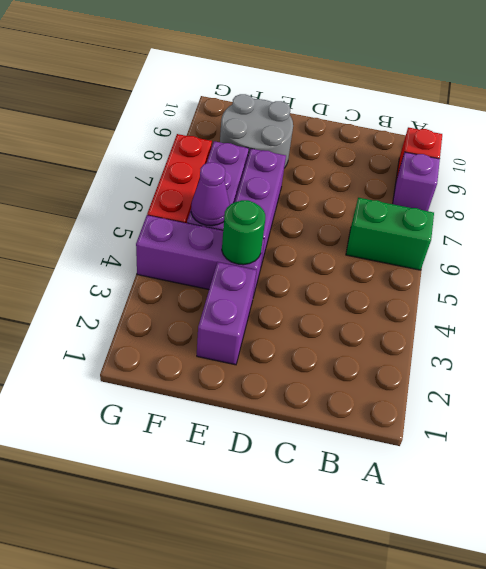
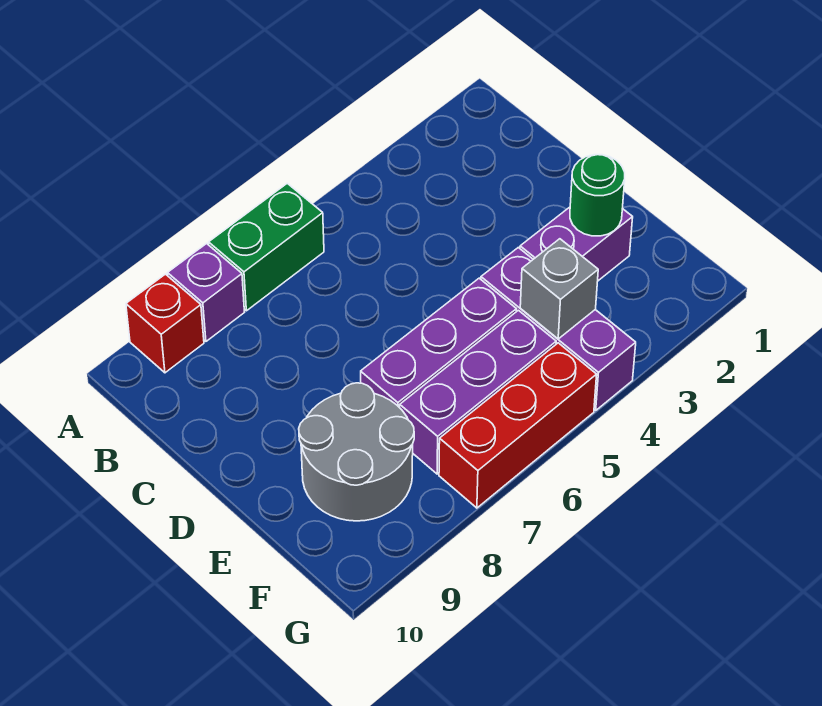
green brick A6:B6 level 1 -> green brick A6:A7 level 1
green round brick E4 level 2 -> green round brick E2 level 2
none -> grey brick F4 level 2
purple cone F5 level 2 -> none

